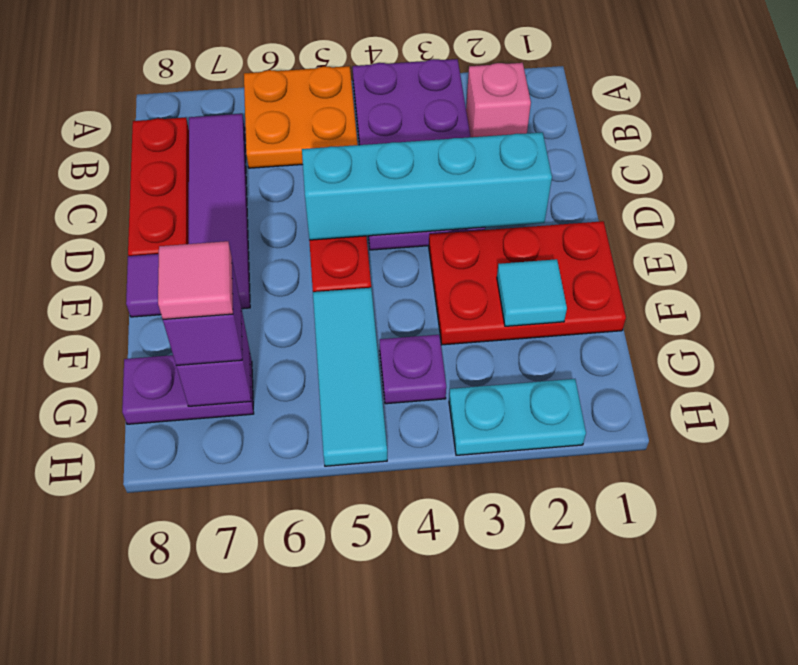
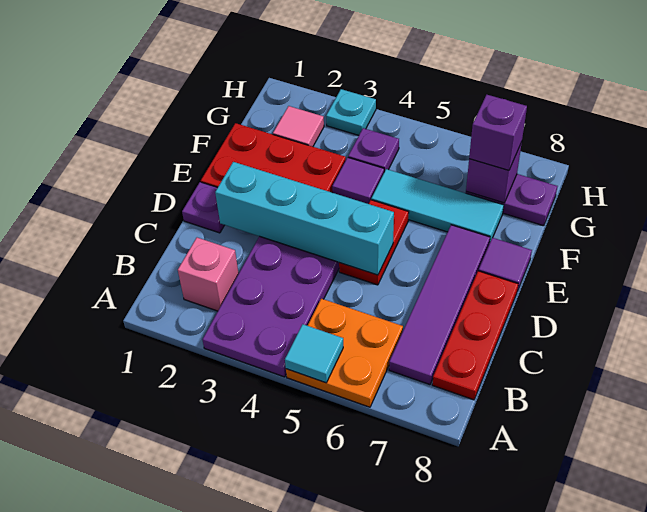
none -> purple plate D1 level 1
cyan tile F2 level 2 -> cyan tile A5 level 2
none -> purple tile F4 level 1
cyan tile F5:H5 level 1 -> cyan tile F5:F7 level 1
pink tile G7 level 4 -> pink tile G2 level 1
cyan plate H2:H3 level 1 -> cyan plate H3 level 1

